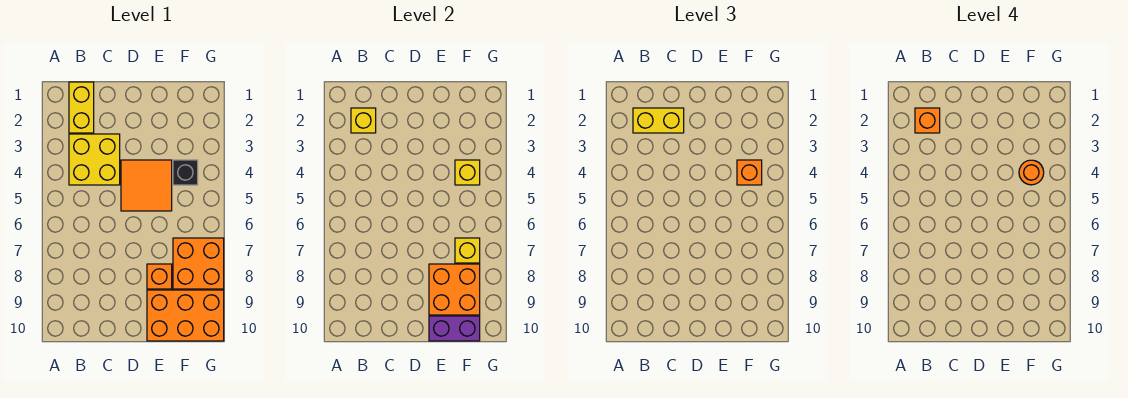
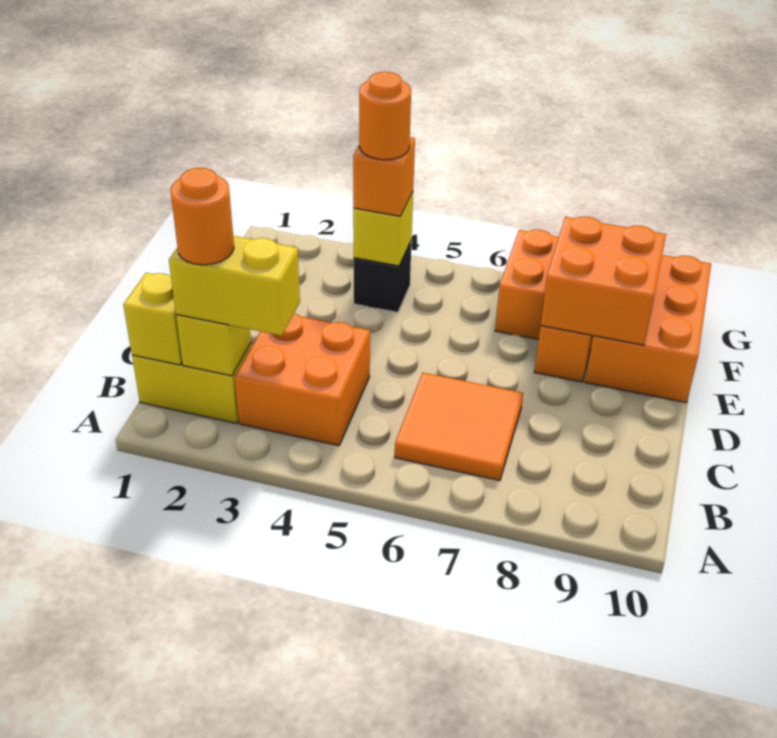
yellow brick B2:C2 level 3 -> yellow brick B2:B3 level 3
orange brick B2 level 4 -> orange round brick B2 level 4
yellow brick B3:C4 level 1 -> orange brick B3:C4 level 1
orange tile D4:E5 level 1 -> orange tile B6:C7 level 1
purple brick E10:F10 level 2 -> none
yellow brick F7 level 2 -> yellow brick B1 level 2

